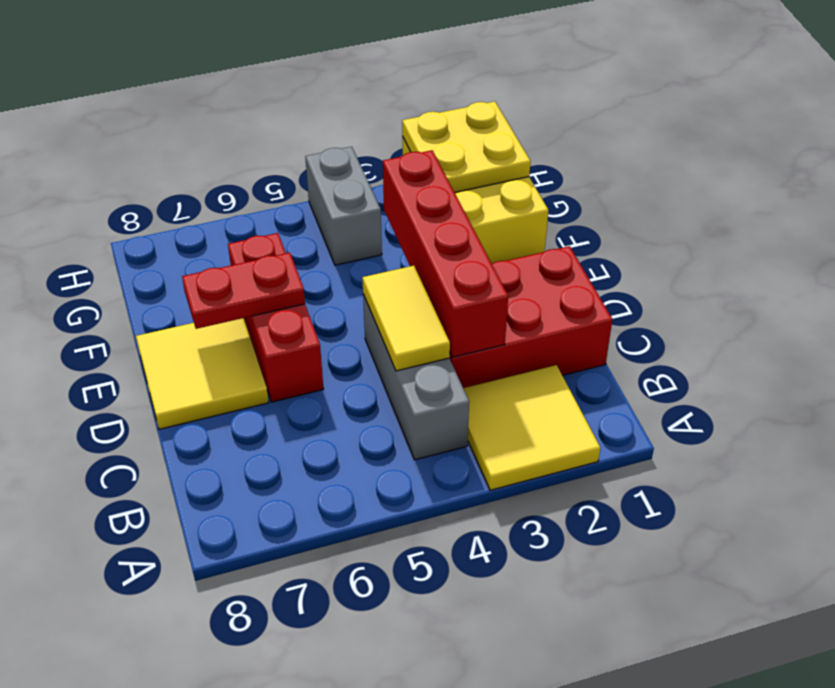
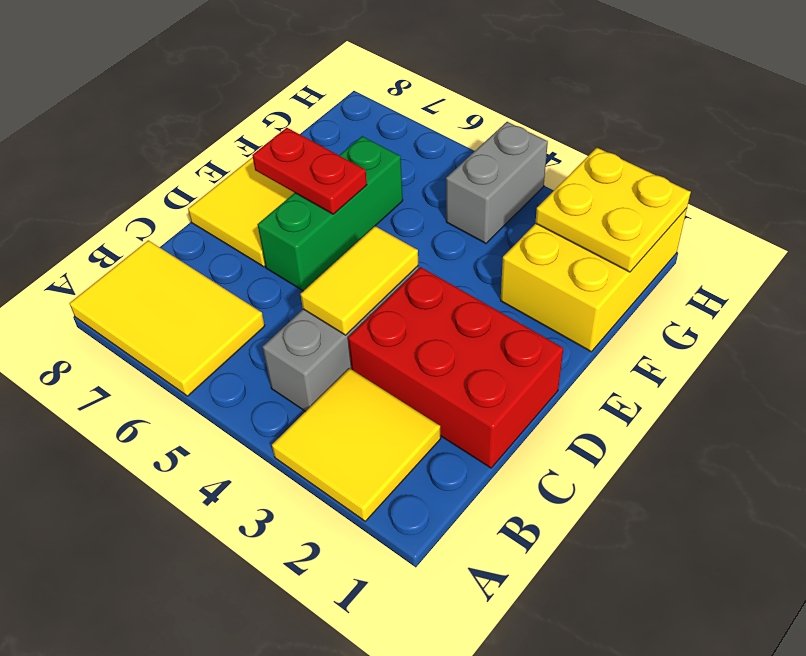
none -> yellow tile A6:B8 level 1
red brick C3:F3 level 2 -> none
red brick D6:F6 level 1 -> green brick D6:F6 level 1

